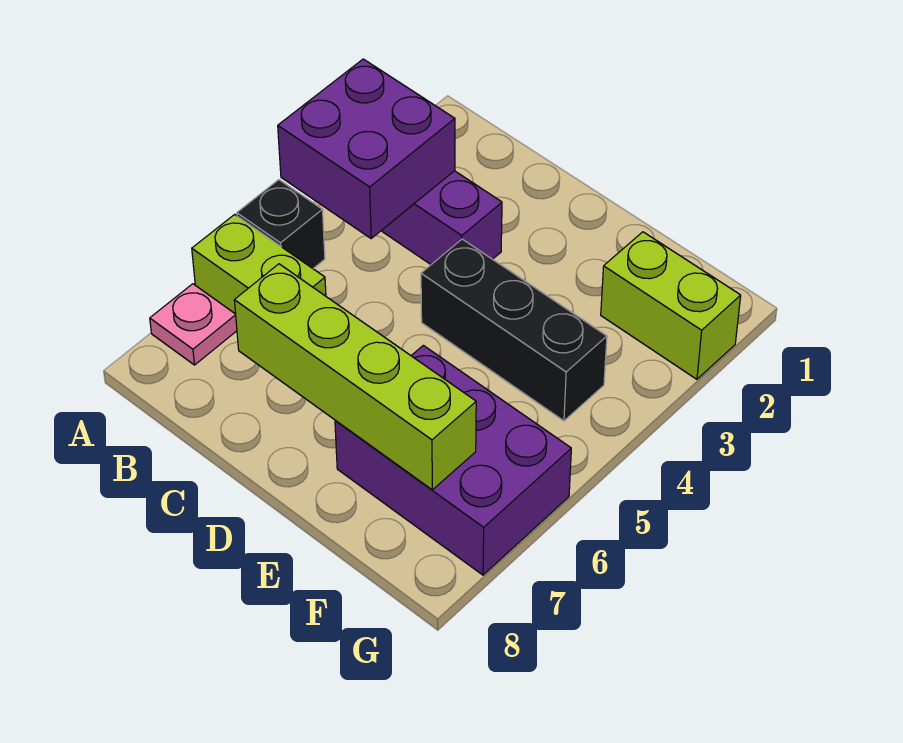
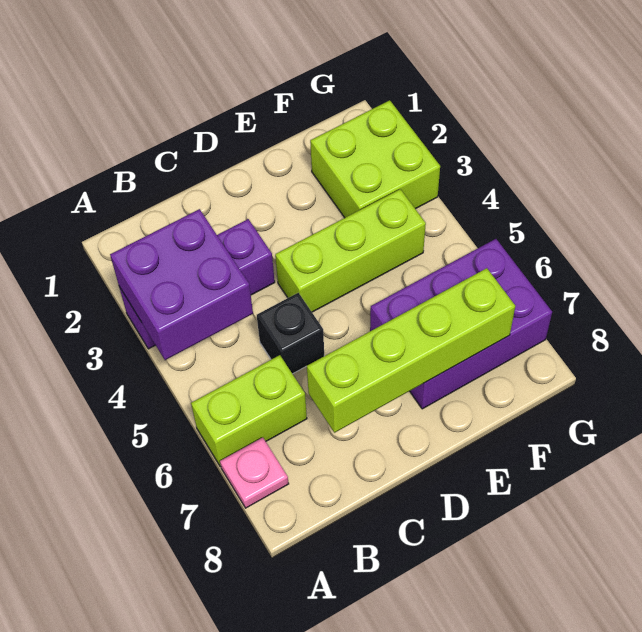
black brick A5 level 1 -> black brick C5 level 1
black brick D4:F4 level 1 -> lime brick D4:F4 level 1
lime brick F2:G2 level 1 -> lime brick F2:G3 level 1

